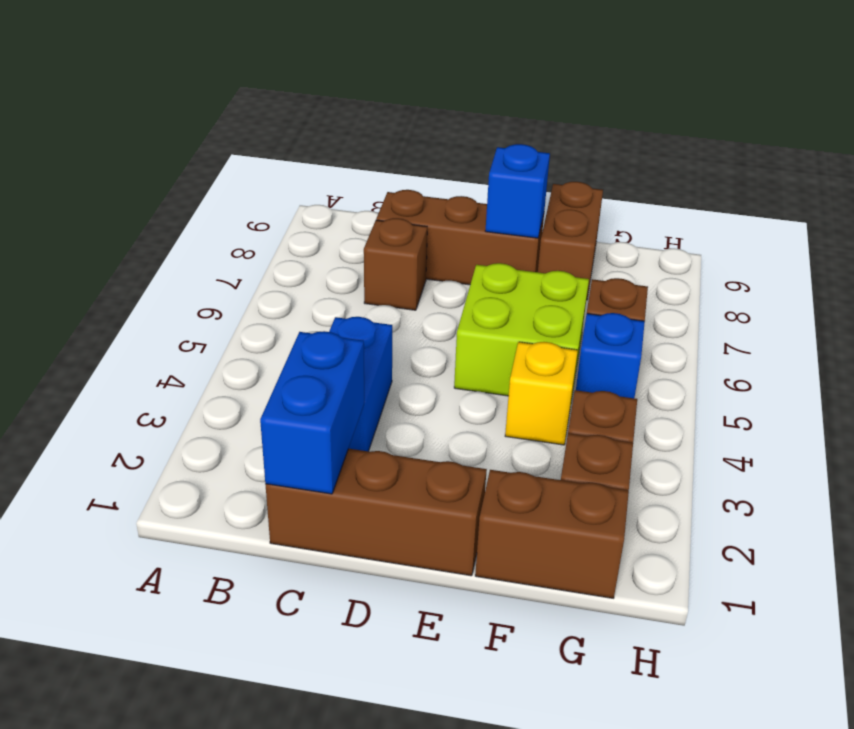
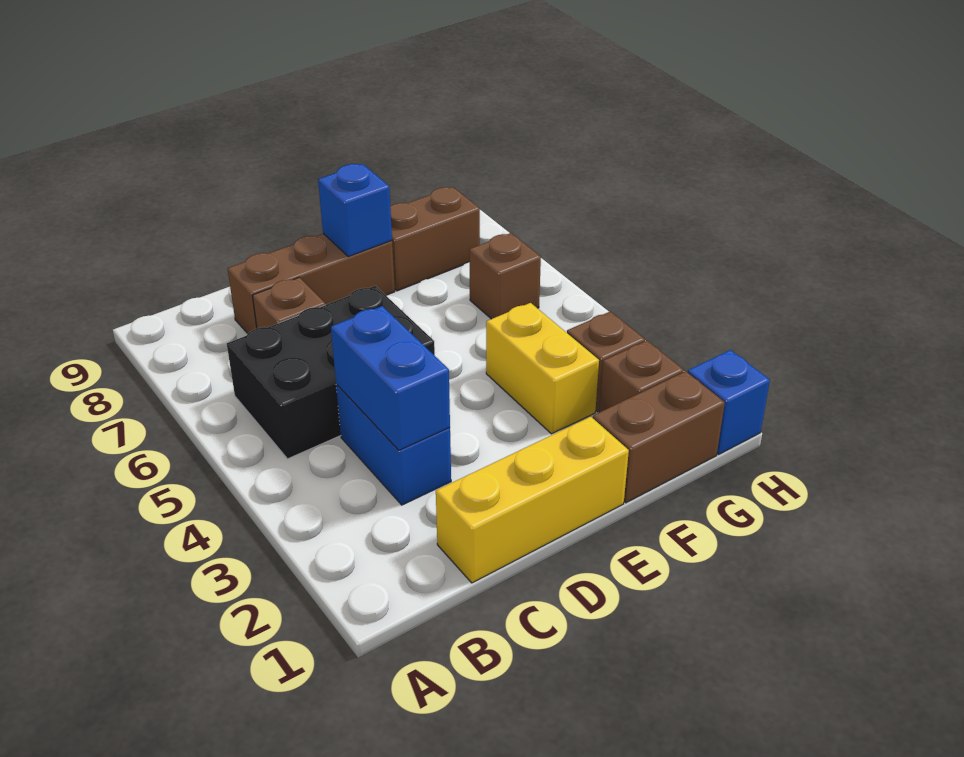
none -> black brick B5:D6 level 1
brown brick C1:E1 level 1 -> yellow brick C1:E1 level 1
blue brick C1:C2 level 2 -> blue brick C3:C4 level 2
lime brick E5:F6 level 1 -> none
yellow brick F4 level 1 -> yellow brick F3:F4 level 1
brown brick F8:F9 level 1 -> brown brick F8:G8 level 1
blue brick G5 level 1 -> blue brick H1 level 1

